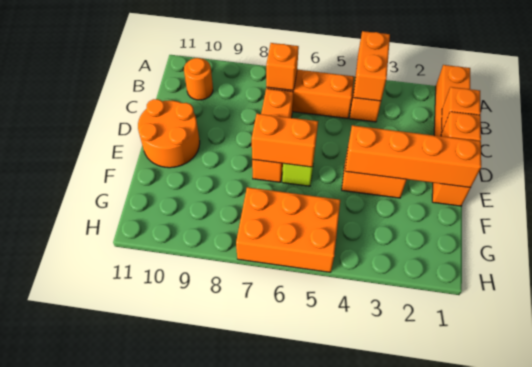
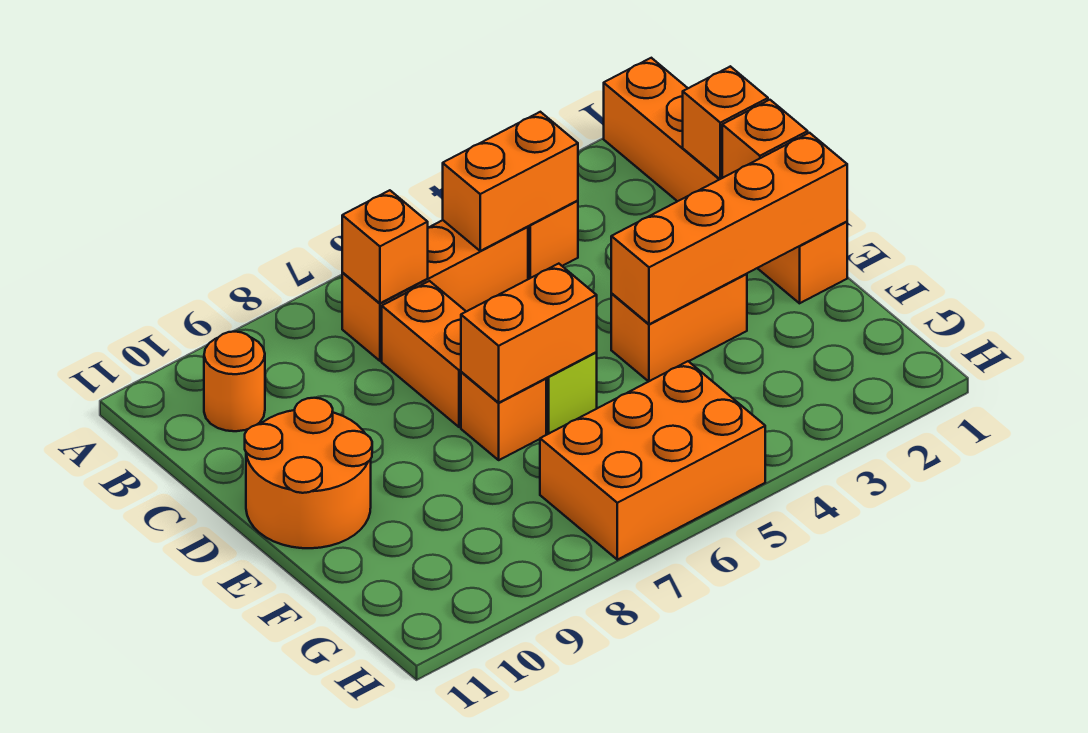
orange brick A4:B4 level 2 -> orange brick B4:B5 level 2

